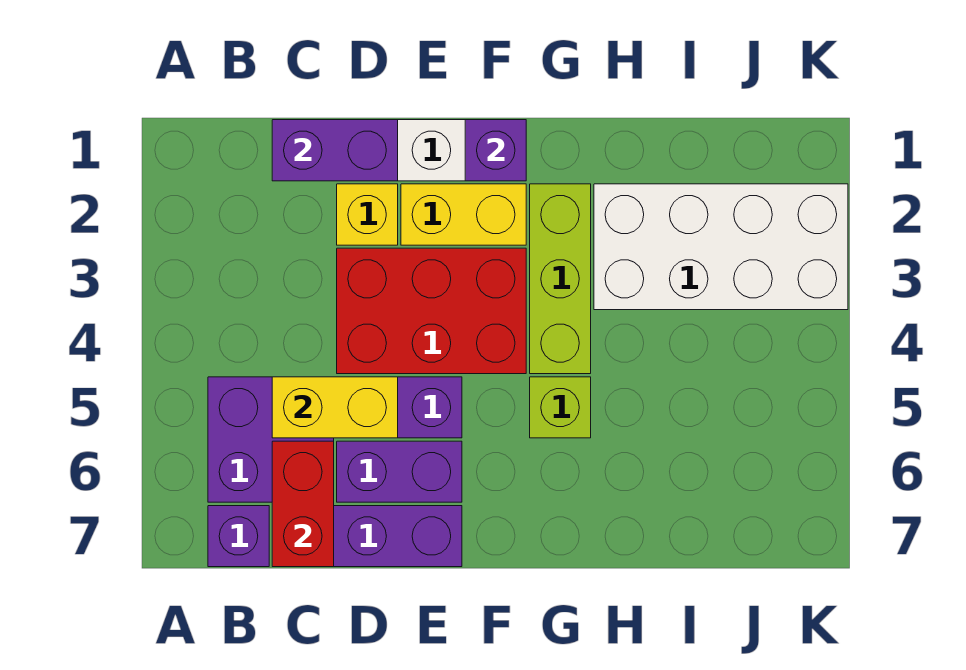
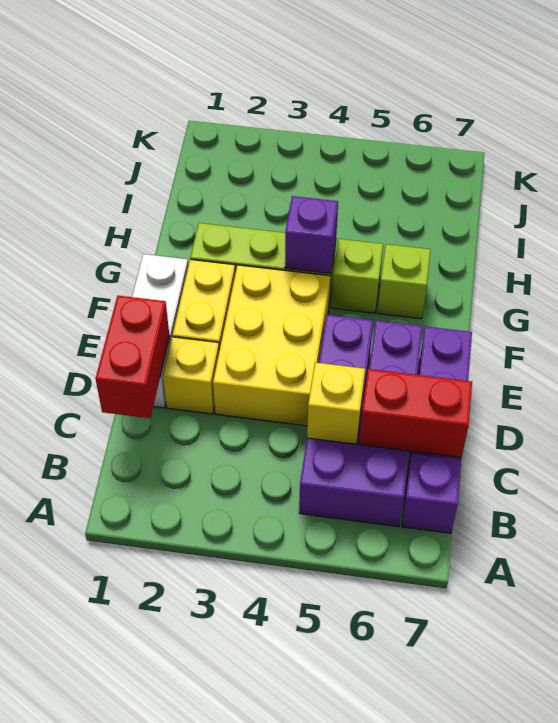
purple brick C1:D1 level 2 -> red brick C1:D1 level 2
yellow brick C5:D5 level 2 -> yellow brick C5 level 2
red brick D3:F4 level 1 -> yellow brick D3:F4 level 1
purple brick F1 level 2 -> purple brick G4 level 2
none -> lime brick G6 level 1
white brick H2:K3 level 1 -> none

